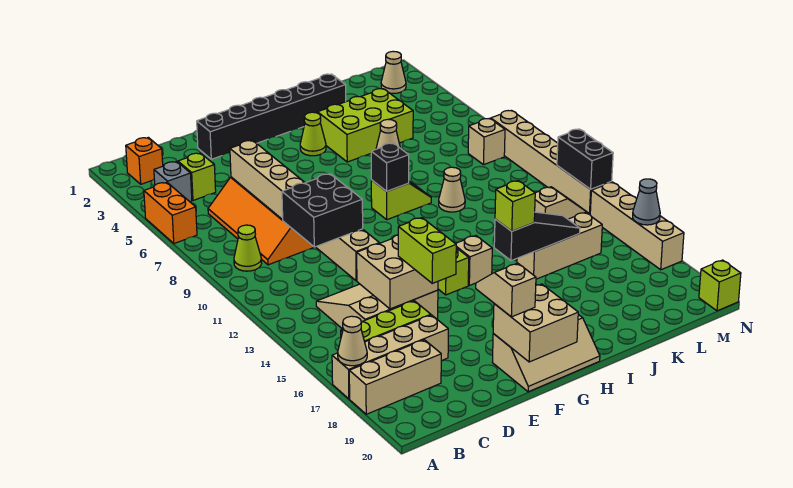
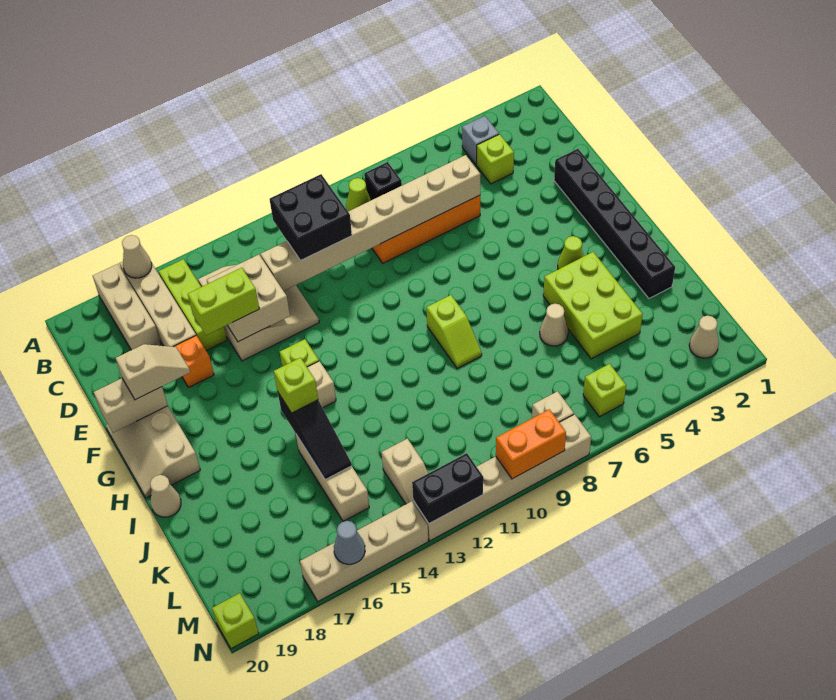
orange brick A5:A6 level 1 -> orange brick N9:N10 level 2
orange brick B2 level 1 -> orange brick E17 level 1
tan brick F19:G20 level 2 -> tan brick F19:F20 level 2
black brick H9 level 2 -> black brick B8 level 1
tan cone J10 level 1 -> tan cone I20 level 1
none -> lime brick M6 level 1

